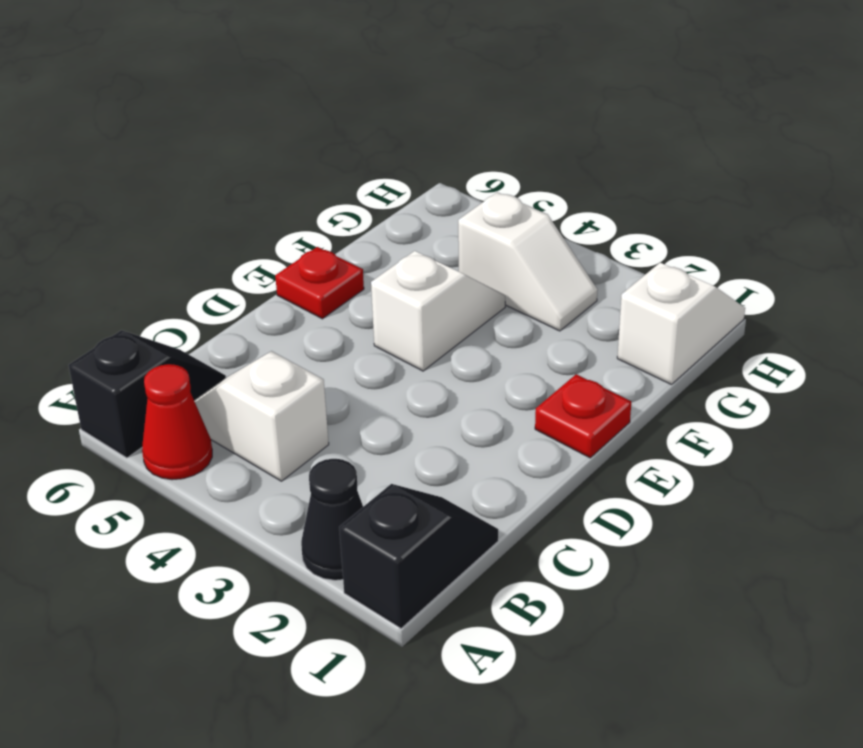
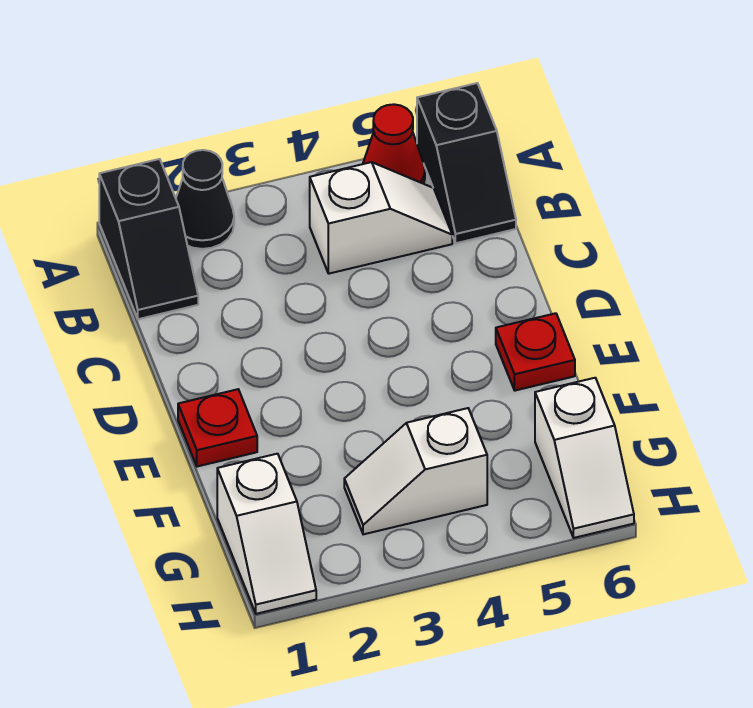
white slope E4:F4 level 1 top E -> white slope G6:H6 level 1 top G

